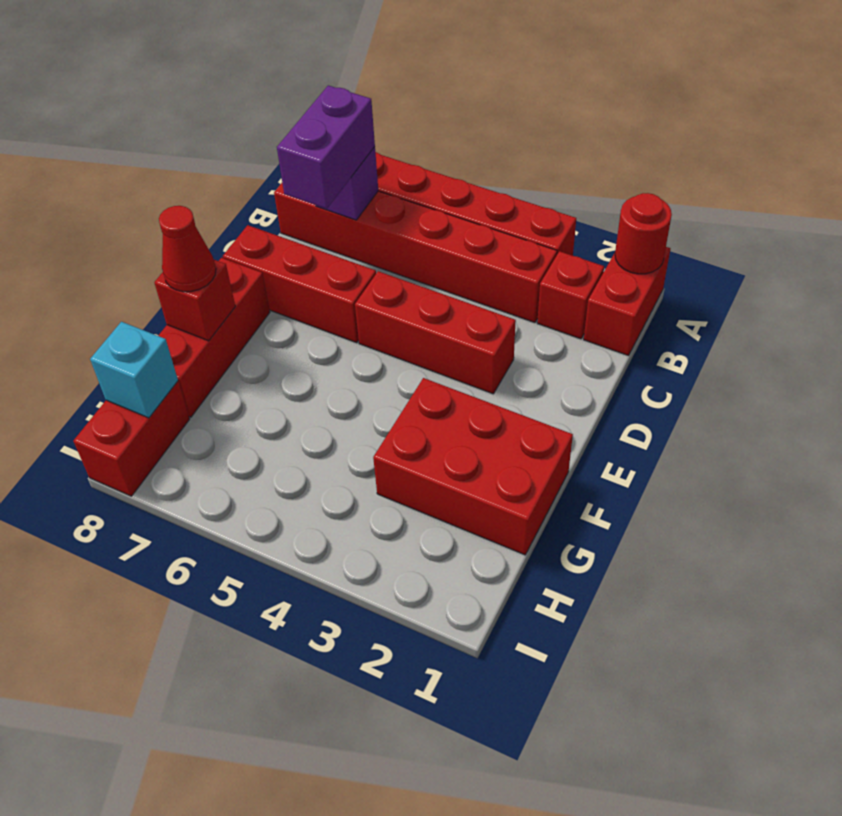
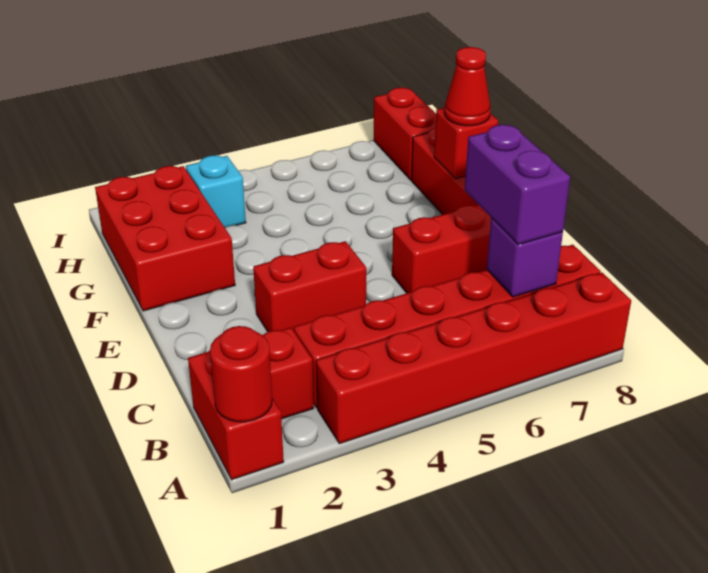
red brick D3:D5 level 1 -> red brick D3:D4 level 1
red brick F1:G3 level 1 -> red brick F1:H2 level 1
cyan brick H8 level 2 -> cyan brick H3 level 1

